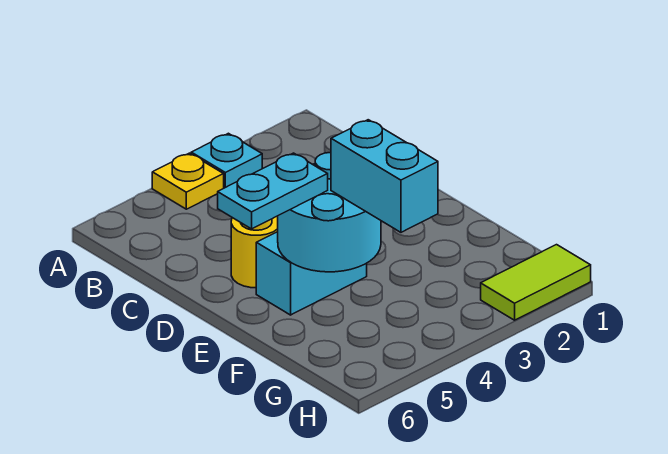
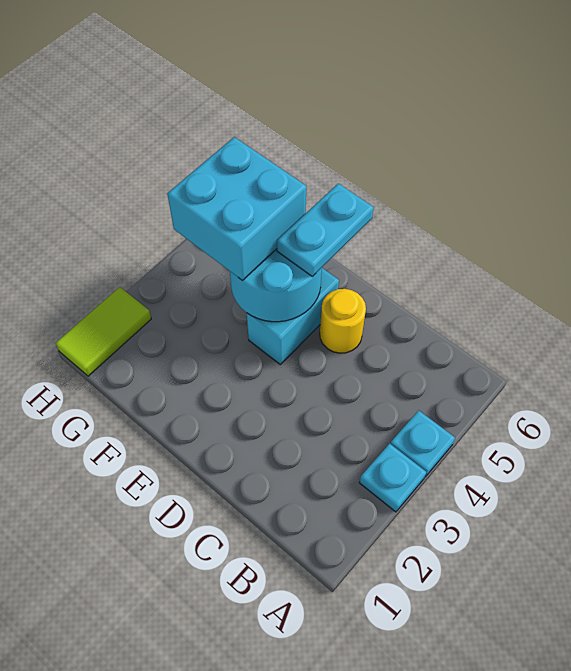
yellow plate A4 level 1 -> cyan plate A4 level 1
cyan brick F4:G4 level 3 -> cyan brick F4:G5 level 3

